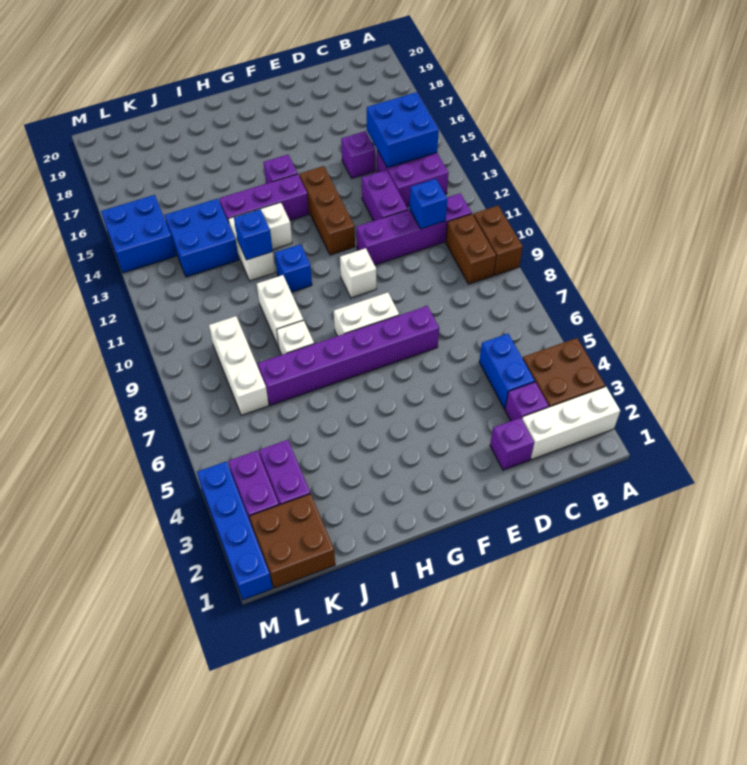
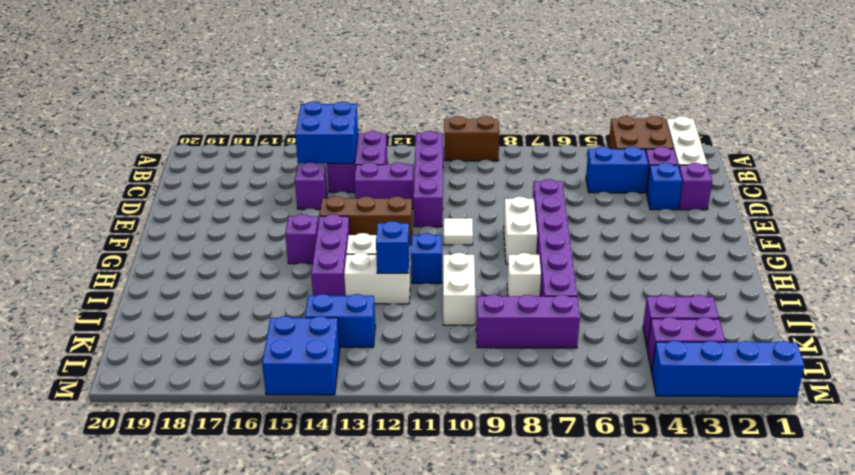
brown brick B9:B10 level 1 -> none
blue brick C11 level 2 -> blue brick D3 level 1
white brick F10 level 1 -> white tile F10 level 1
white brick I9:I10 level 1 -> white brick I10:J10 level 1
blue brick J13:K14 level 1 -> blue brick K13:K14 level 1
brown brick K1:L2 level 1 -> none
white brick K7:K9 level 1 -> purple brick K7:K9 level 1

